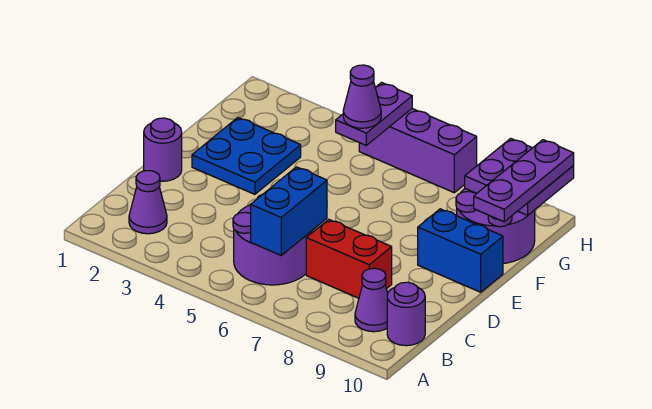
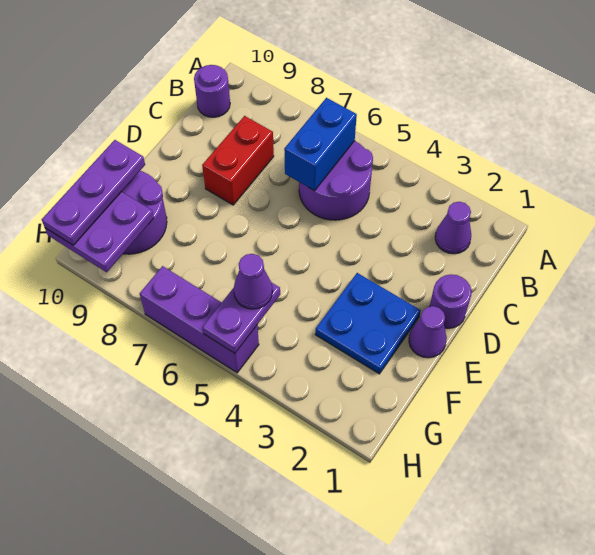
purple cone B9 level 1 -> purple cone E1 level 1
red brick C7:C8 level 1 -> red brick C8:D8 level 1
blue brick E9:E10 level 1 -> none

